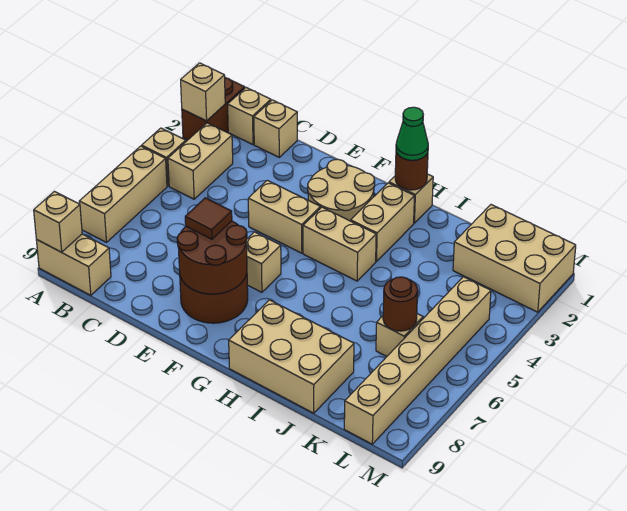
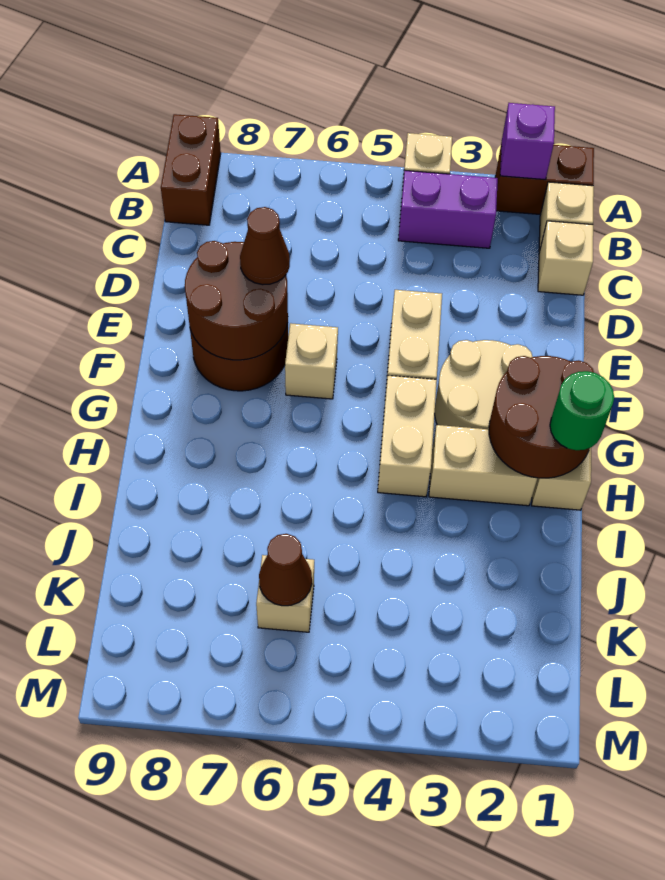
tan brick A2 level 2 -> purple brick A2 level 2
tan brick A5:A7 level 1 -> none
tan brick A9:B9 level 1 -> brown brick A9:B9 level 1
tan brick A9 level 2 -> none
tan brick B3:B4 level 1 -> purple brick B3:B4 level 1
brown tile E7 level 3 -> brown cone E7 level 3
brown round brick H1 level 2 -> brown round brick G1:H2 level 2
green cone H1 level 3 -> green round brick H1 level 3
tan brick H8:J9 level 1 -> none
tan brick K1:M2 level 1 -> none
brown round brick K6 level 2 -> brown cone K6 level 2
tan brick L4:L9 level 1 -> none

